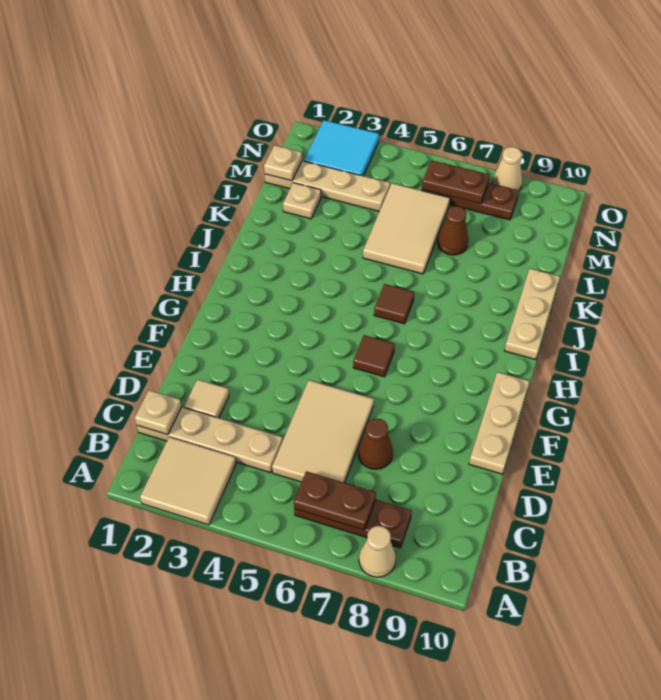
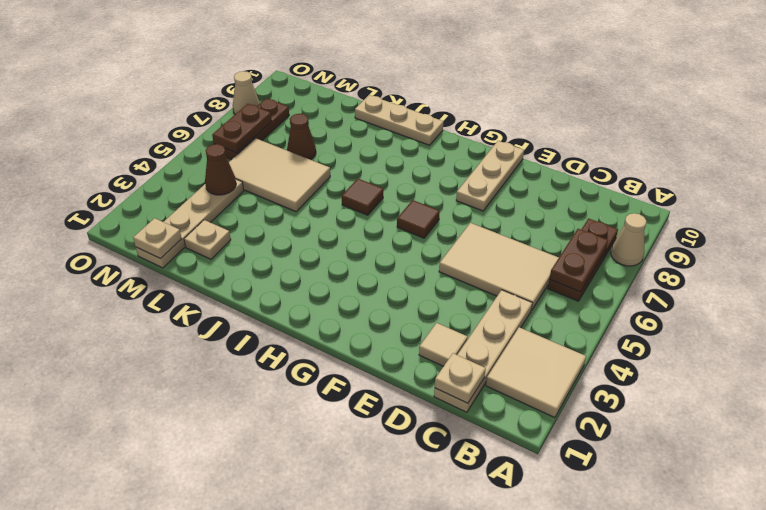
brown cone D7 level 1 -> brown cone M4 level 2
tan plate E10:G10 level 1 -> tan plate F8:F10 level 1
cyan tile N2:O3 level 1 -> none

